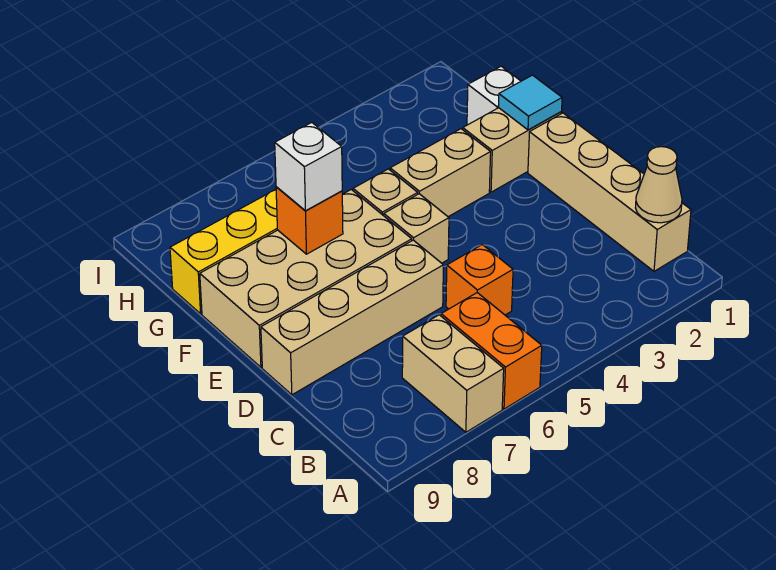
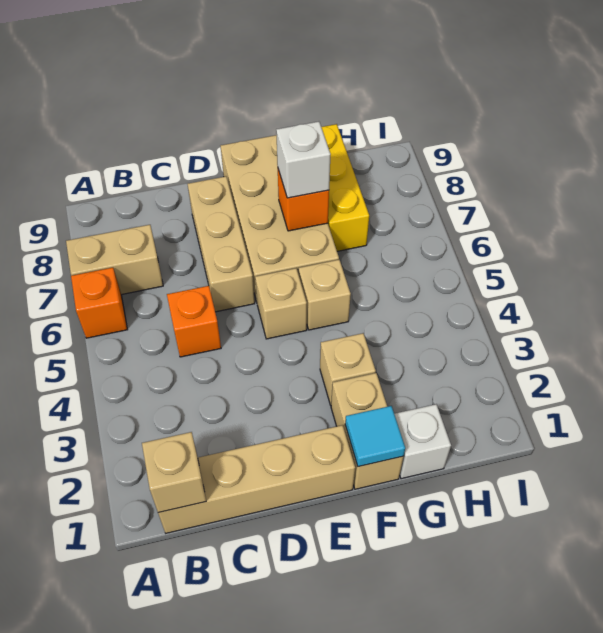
orange brick A6:B6 level 1 -> orange brick A6 level 1
tan cone B1 level 2 -> tan brick B1 level 2
tan brick D6:D9 level 1 -> tan brick D6:D8 level 1
tan brick F3:F4 level 1 -> tan brick F3 level 1

